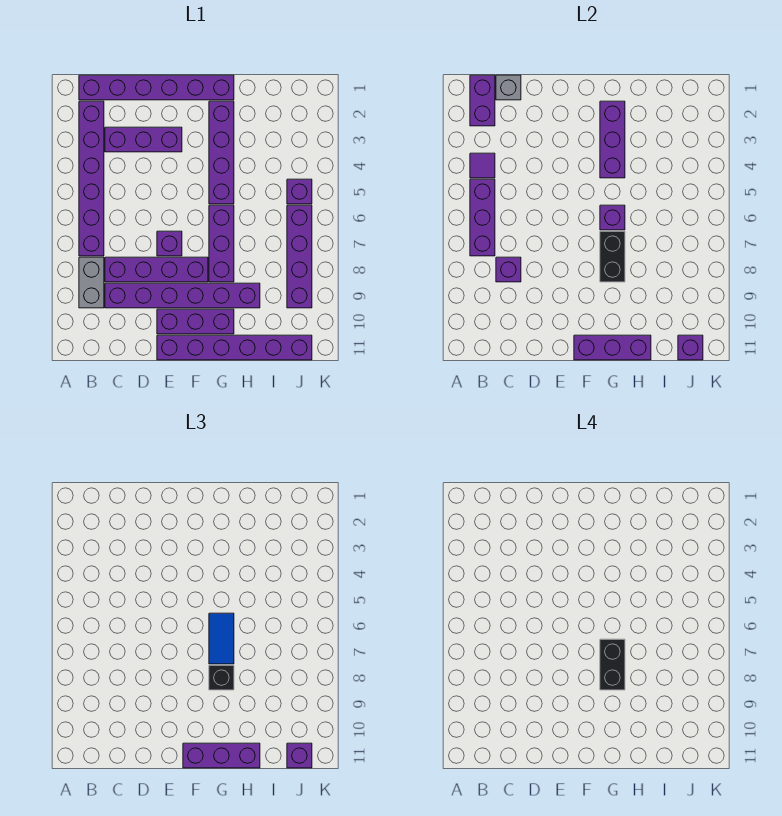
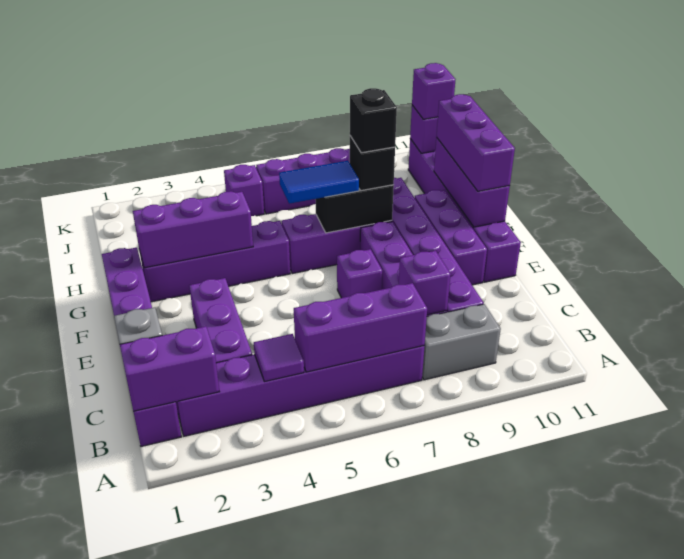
purple brick G6 level 2 -> none
black brick G7:G8 level 4 -> black brick G8 level 4

